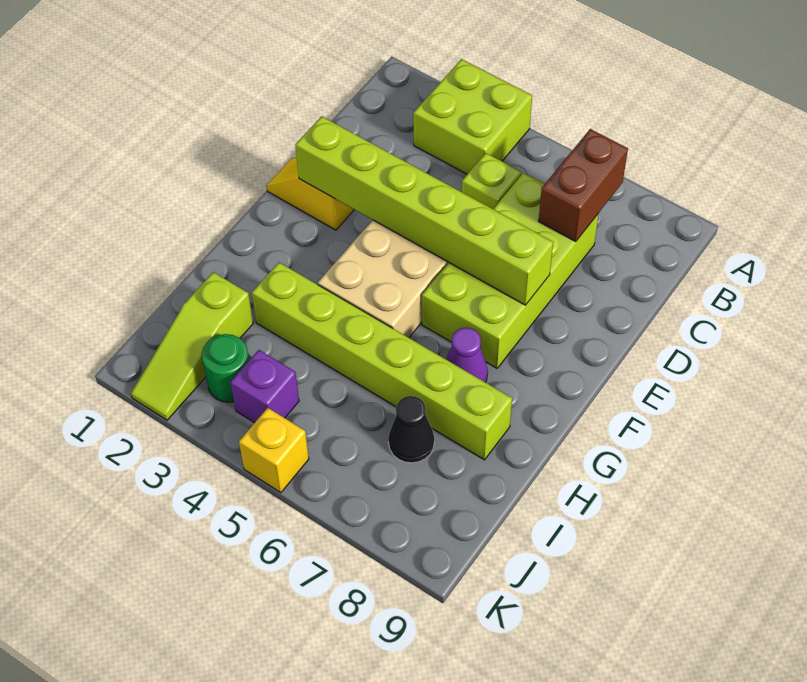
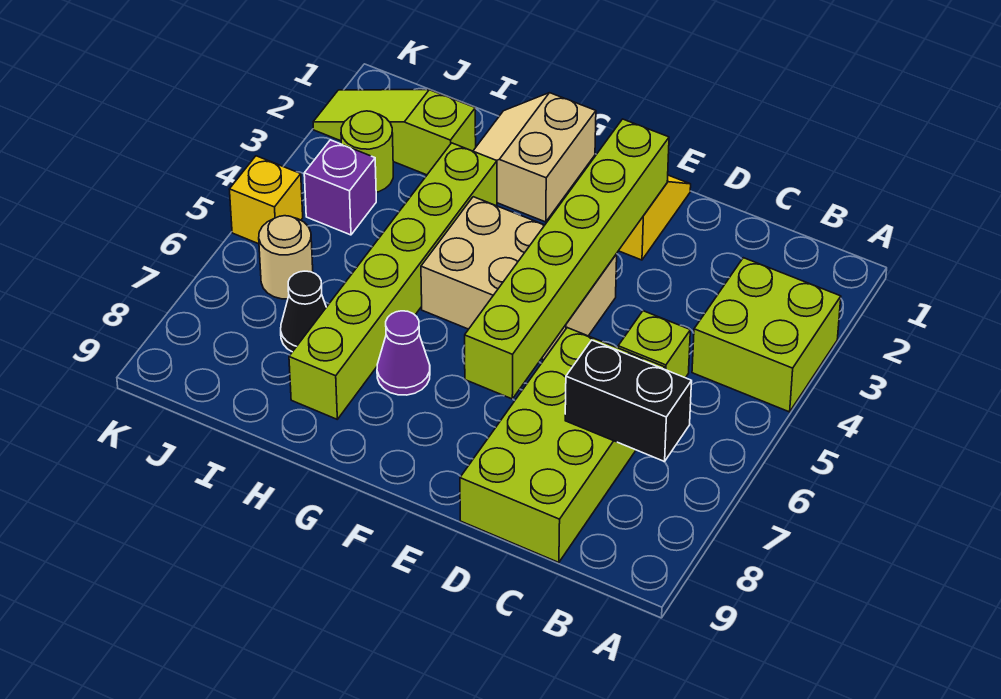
brown brick B7:C7 level 2 -> black brick B7:C7 level 2
lime brick C6:F7 level 1 -> lime brick C6:D9 level 1
none -> tan slope G1:H2 level 1 top G
green round brick J3 level 1 -> lime round brick J3 level 1
none -> tan round brick J6 level 1

